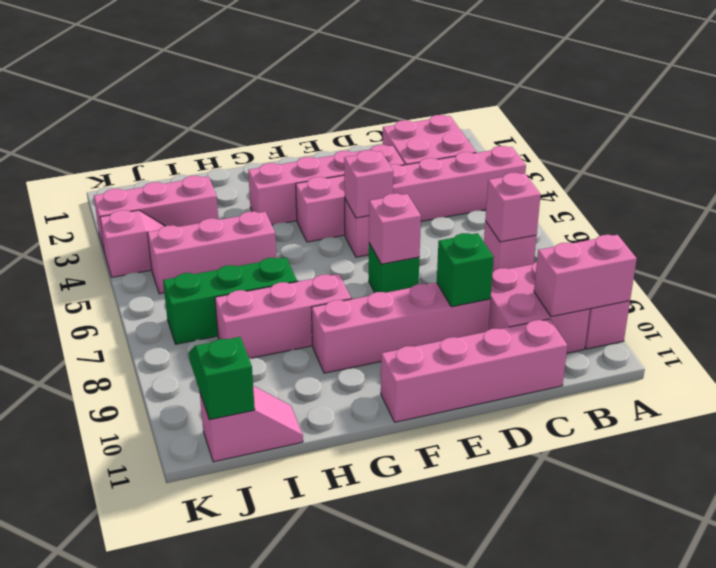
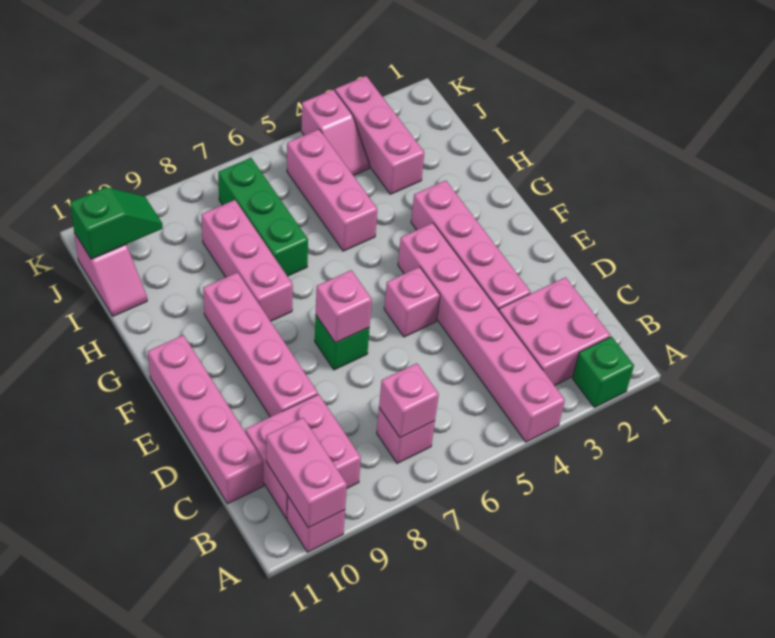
green brick D9 level 2 -> green brick A2 level 1
pink brick E5 level 2 -> none

